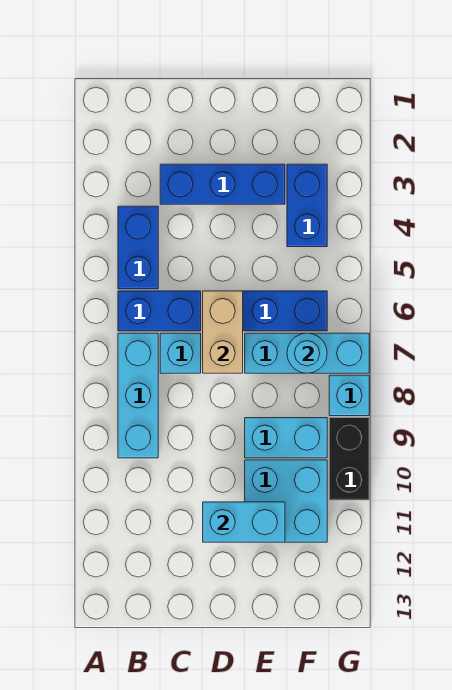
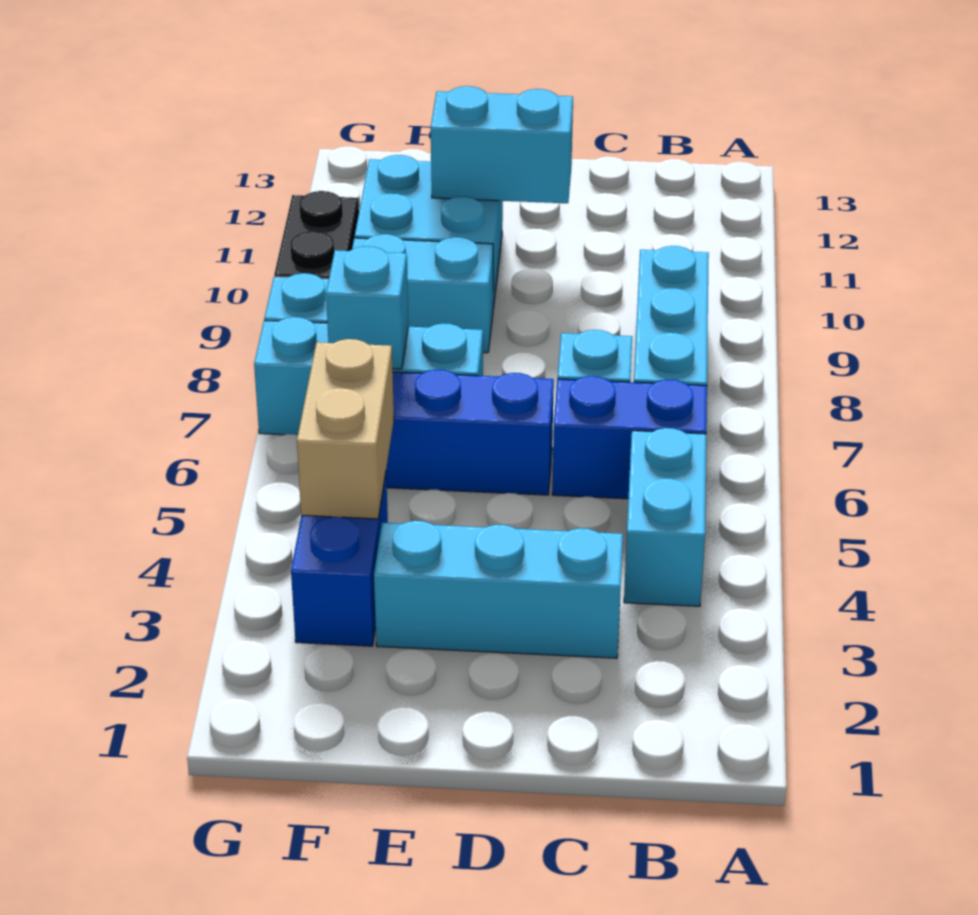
blue brick B4:B5 level 1 -> cyan brick B4:B5 level 1
blue brick C3:E3 level 1 -> cyan brick C3:E3 level 1
tan brick D6:D7 level 2 -> tan brick F4:F5 level 2
cyan round brick F7 level 2 -> cyan brick F7 level 2

